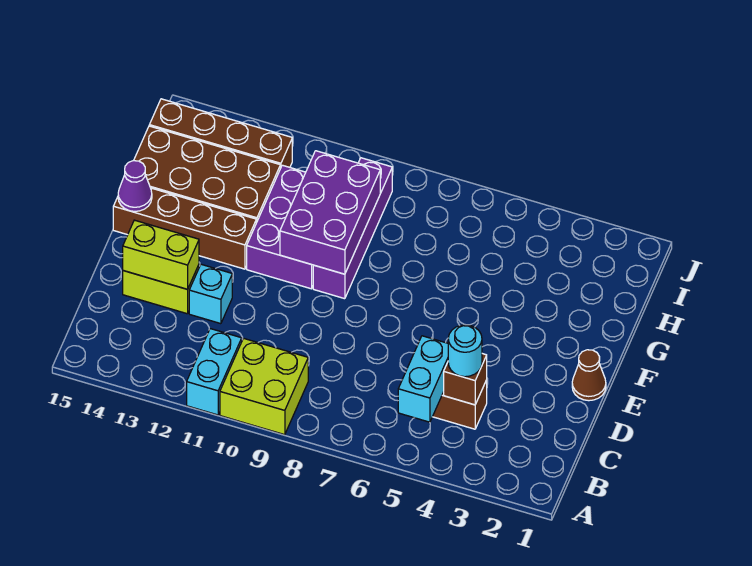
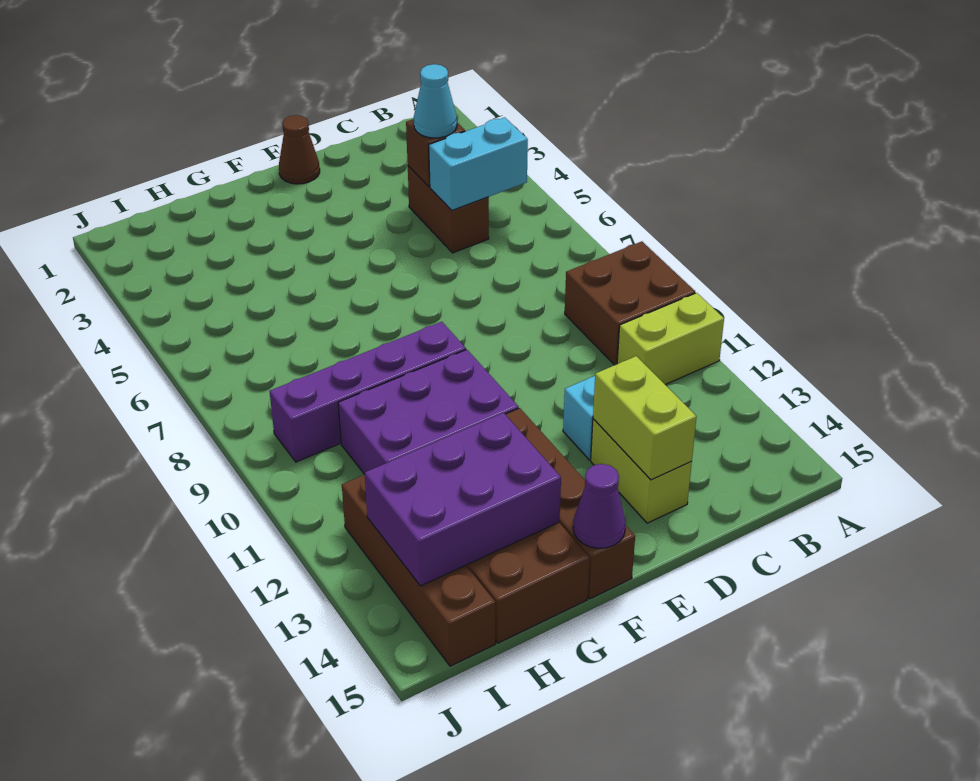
lime brick A9:B10 level 1 -> brown brick A9:B10 level 1
cyan brick A11:B11 level 1 -> lime brick A11:B11 level 1
cyan round brick C4 level 3 -> cyan cone C4 level 3
purple brick F9:H10 level 2 -> purple brick G13:I14 level 2

